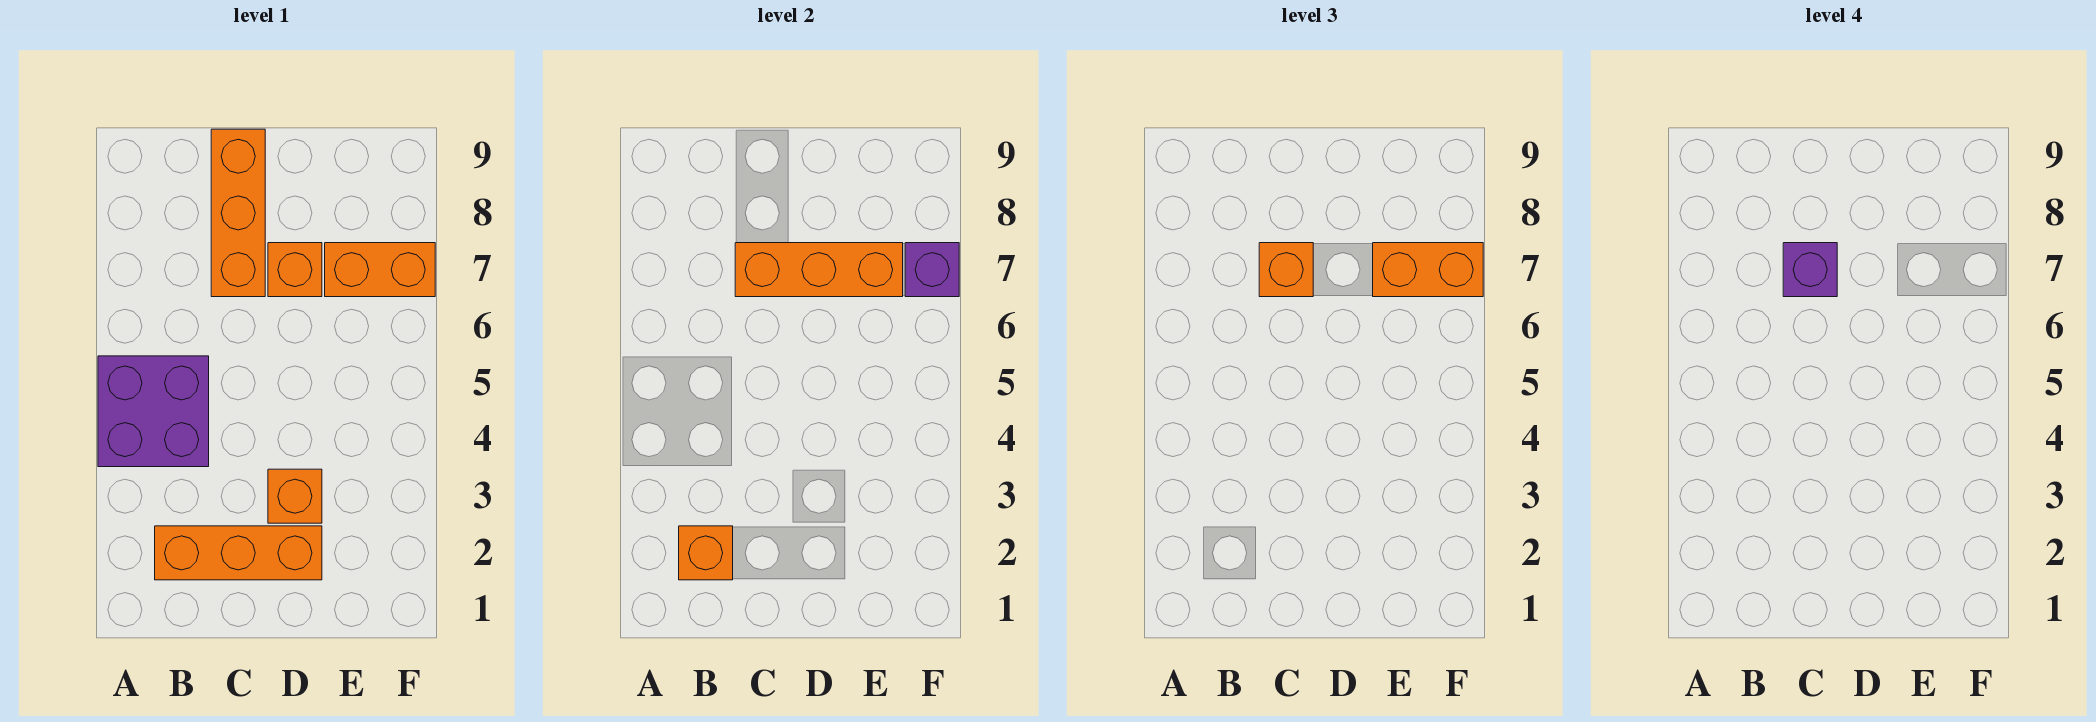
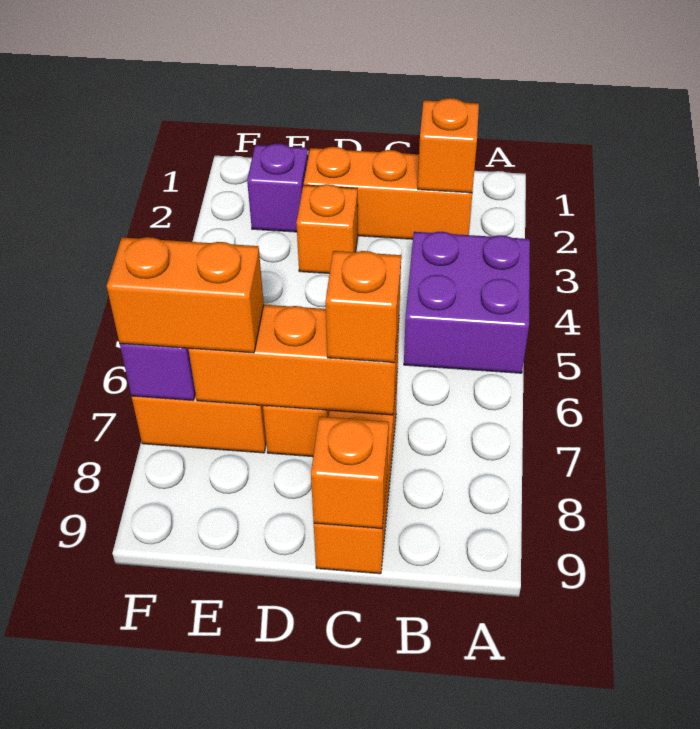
purple brick C7 level 4 -> purple brick E2 level 1
none -> orange brick C9 level 2

